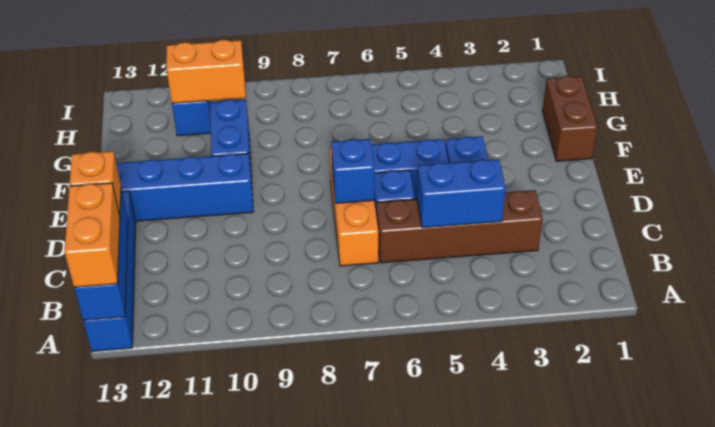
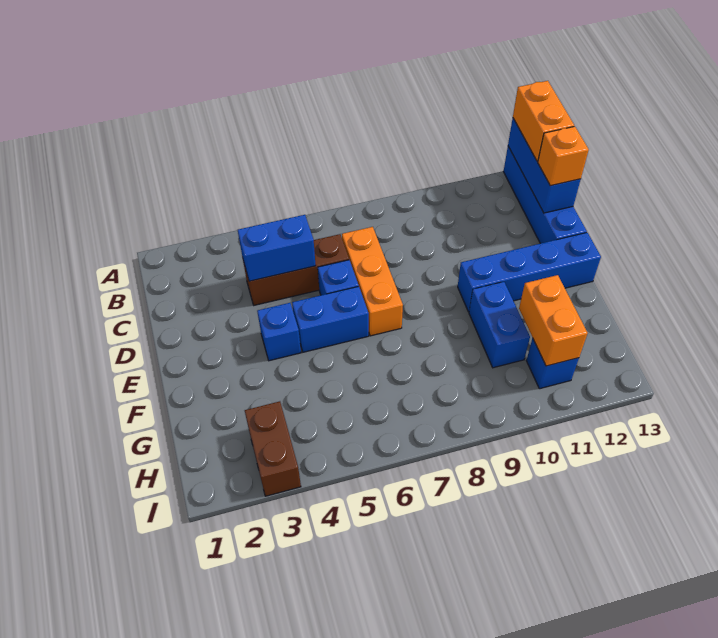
brown brick C3:C6 level 1 -> brown brick C4:C6 level 1
blue brick D7 level 2 -> none
brown brick F1:G1 level 1 -> brown brick H3:I3 level 1
orange brick H10:H11 level 2 -> orange brick G11:H11 level 2

